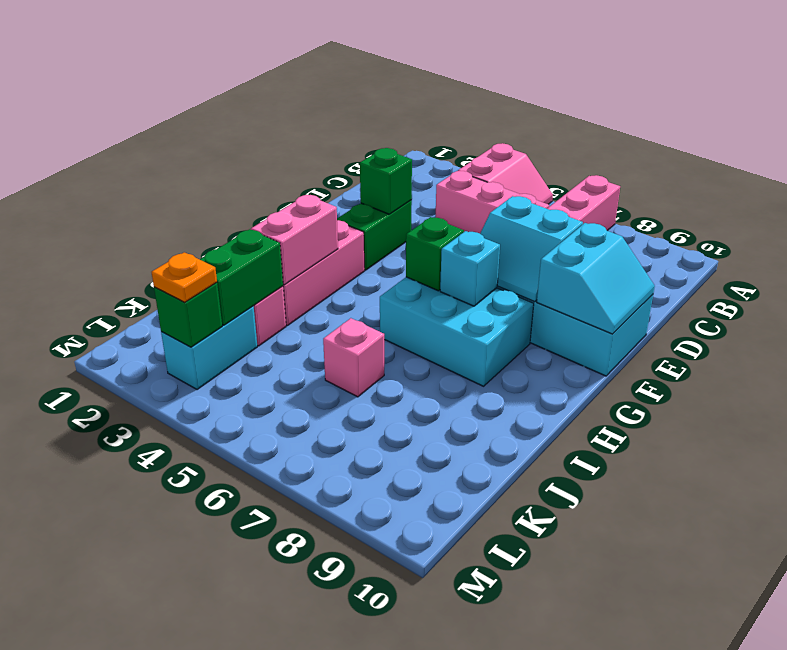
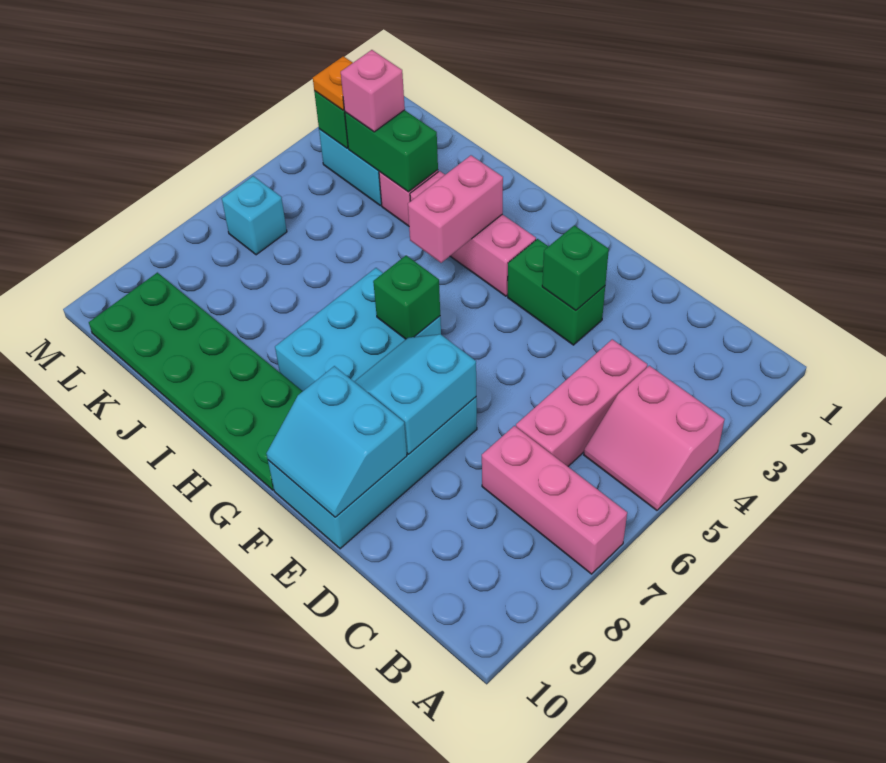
cyan brick G7 level 2 -> cyan brick L6 level 1
none -> green plate G9:L10 level 1
pink brick H3:I3 level 2 -> pink brick H3:H4 level 2
pink brick J6 level 1 -> pink brick K3 level 3

